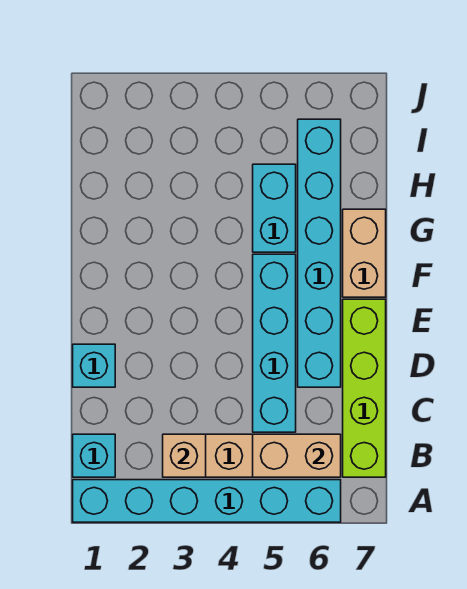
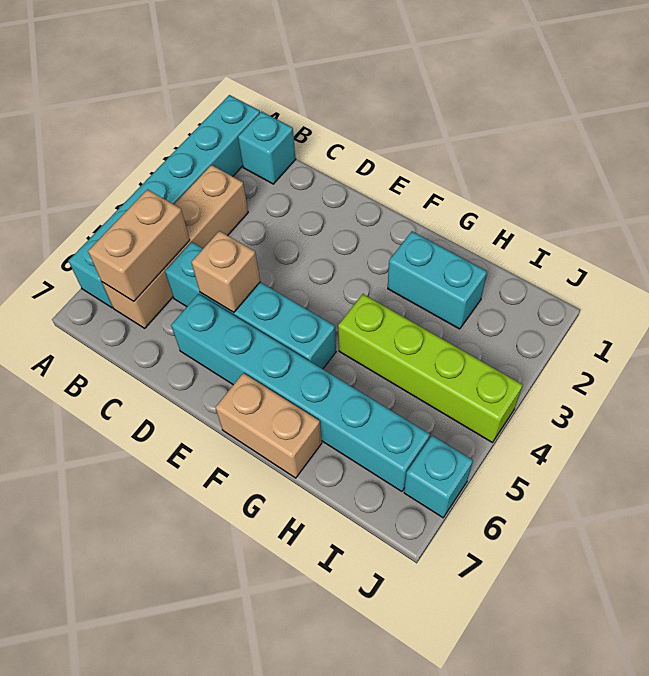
tan brick B3 level 2 -> tan brick D5 level 2
lime brick B7:E7 level 1 -> lime brick G4:J4 level 1
cyan brick D1 level 1 -> cyan brick J6 level 1
cyan brick G5:H5 level 1 -> cyan brick G2:H2 level 1

